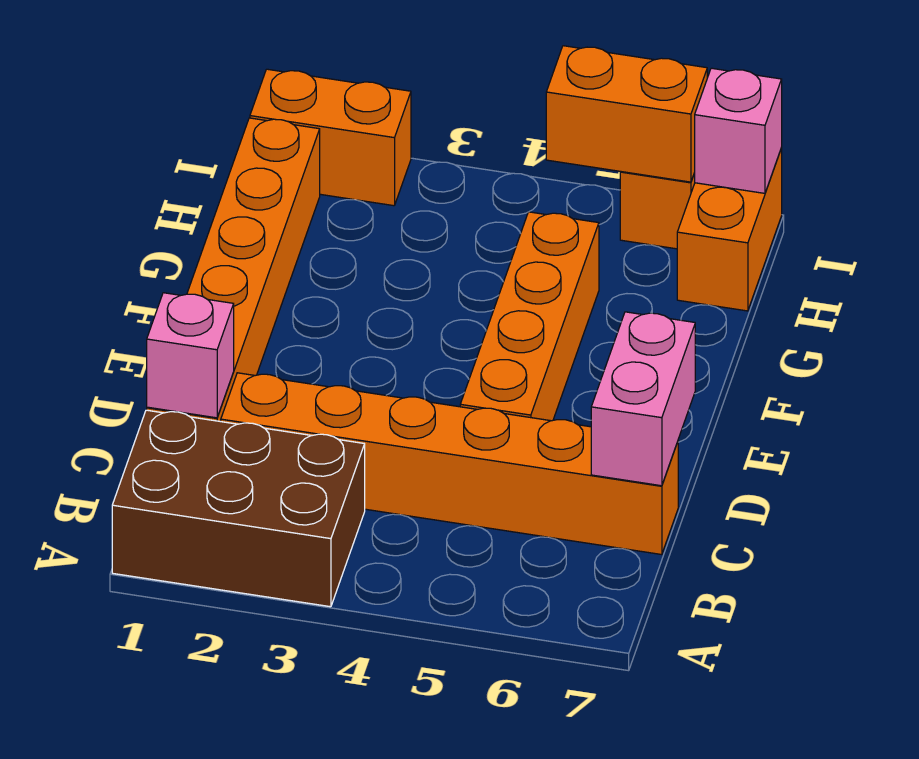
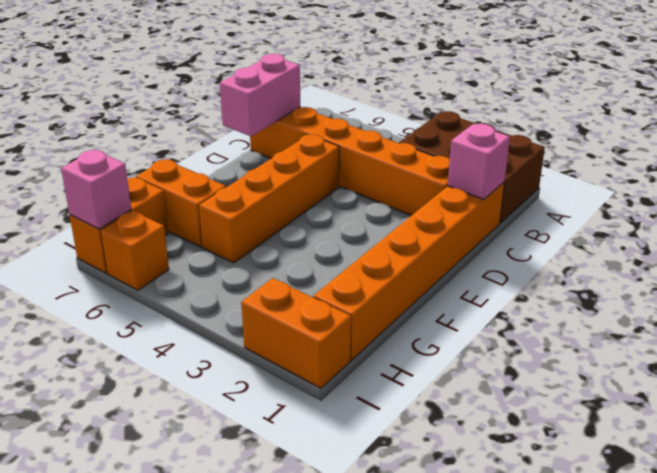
orange brick I5:I6 level 2 -> orange brick G6:G7 level 1

